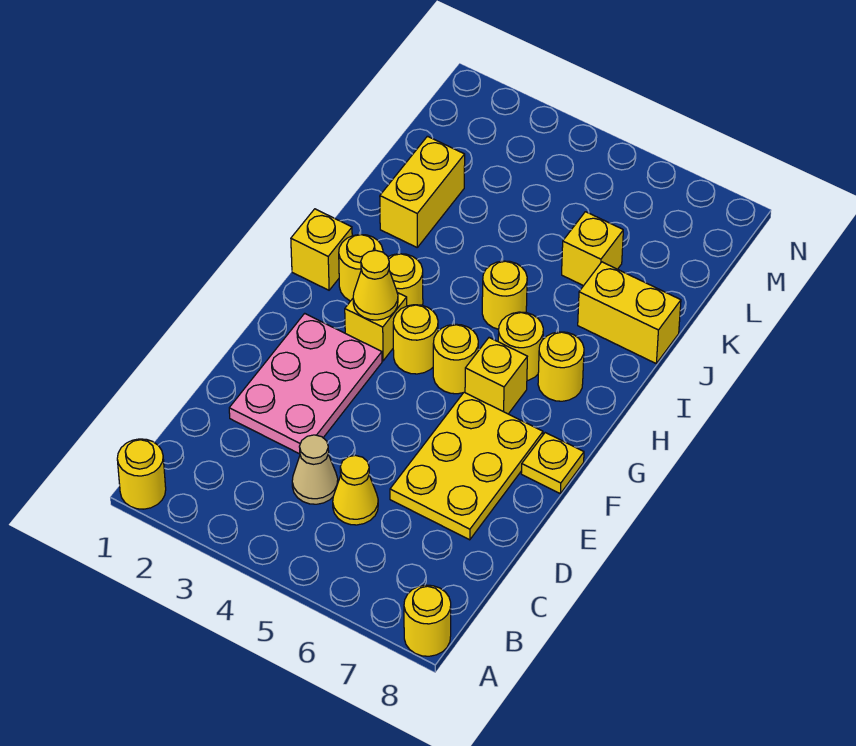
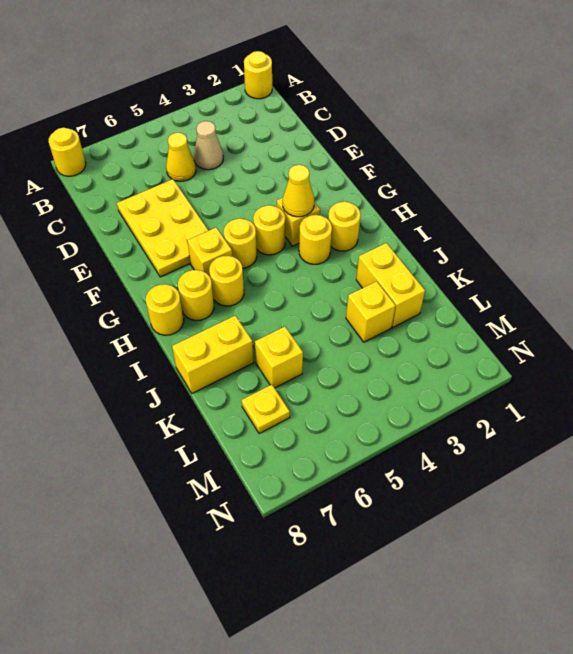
pink plate D2:F3 level 1 -> none
yellow plate F8 level 1 -> yellow plate L7 level 1
yellow brick H1 level 1 -> yellow brick K3 level 1
yellow round brick I5 level 1 -> yellow round brick H8 level 1

